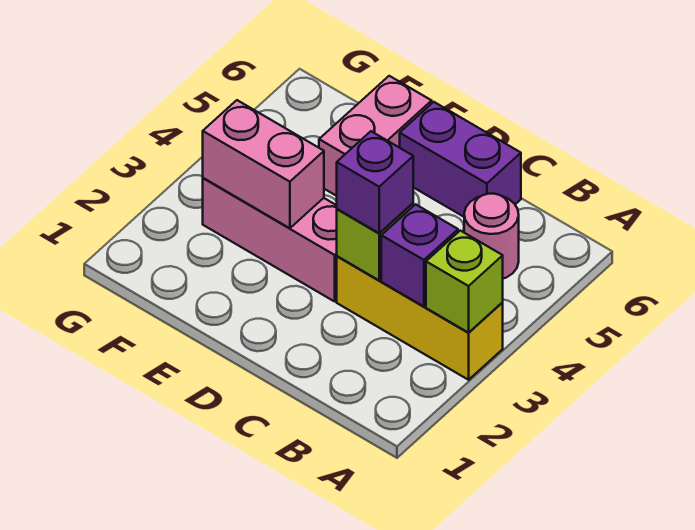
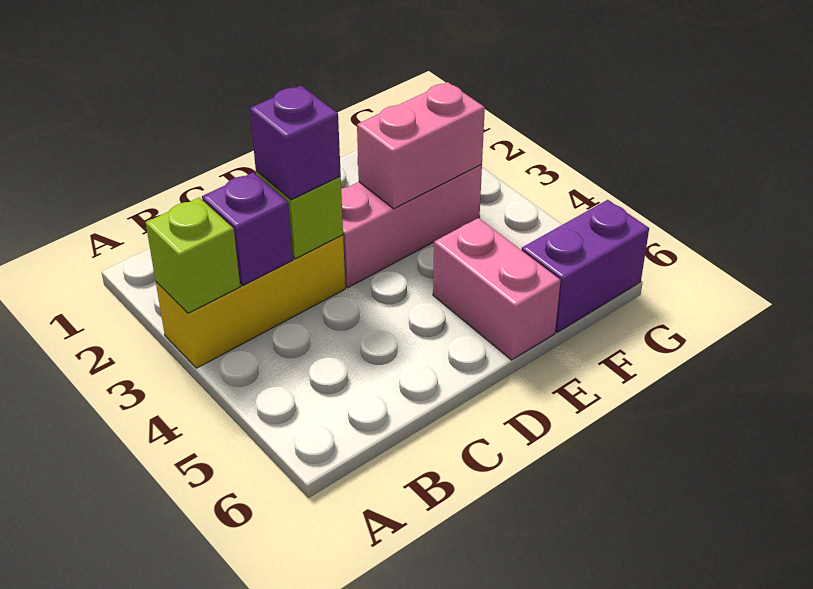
pink round brick B5 level 1 -> none
purple brick C6:D6 level 1 -> purple brick F6:G6 level 1

